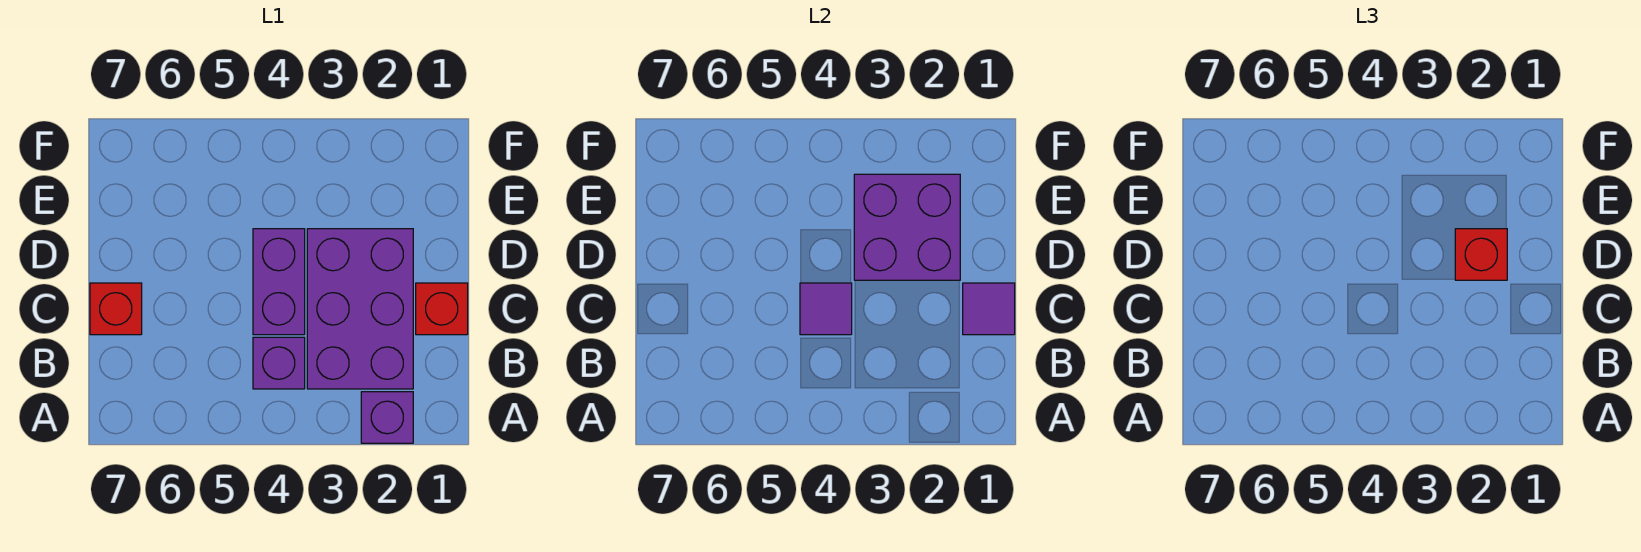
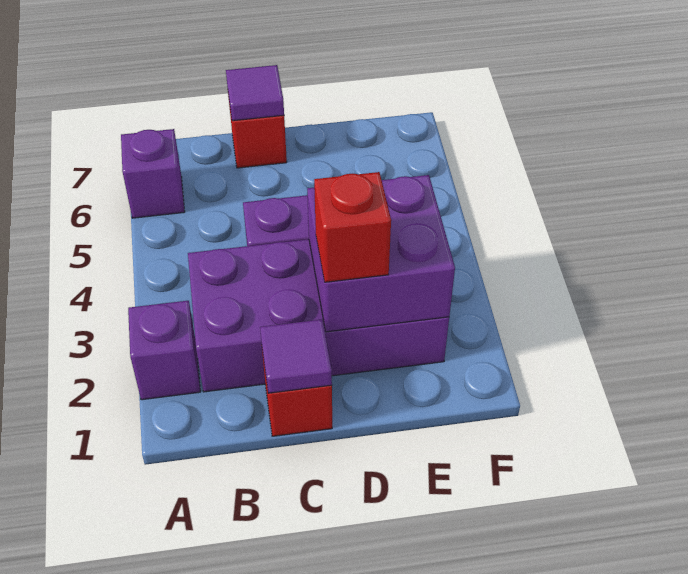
purple brick B2:D3 level 1 -> purple brick B2:E3 level 1
purple brick B4 level 1 -> purple brick A6 level 1
purple tile C4 level 2 -> purple tile C7 level 2

